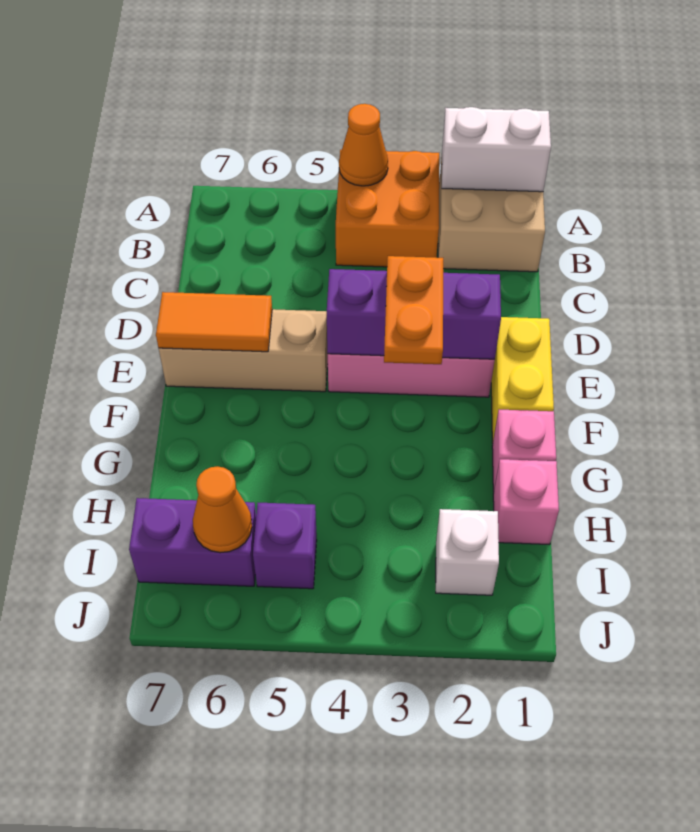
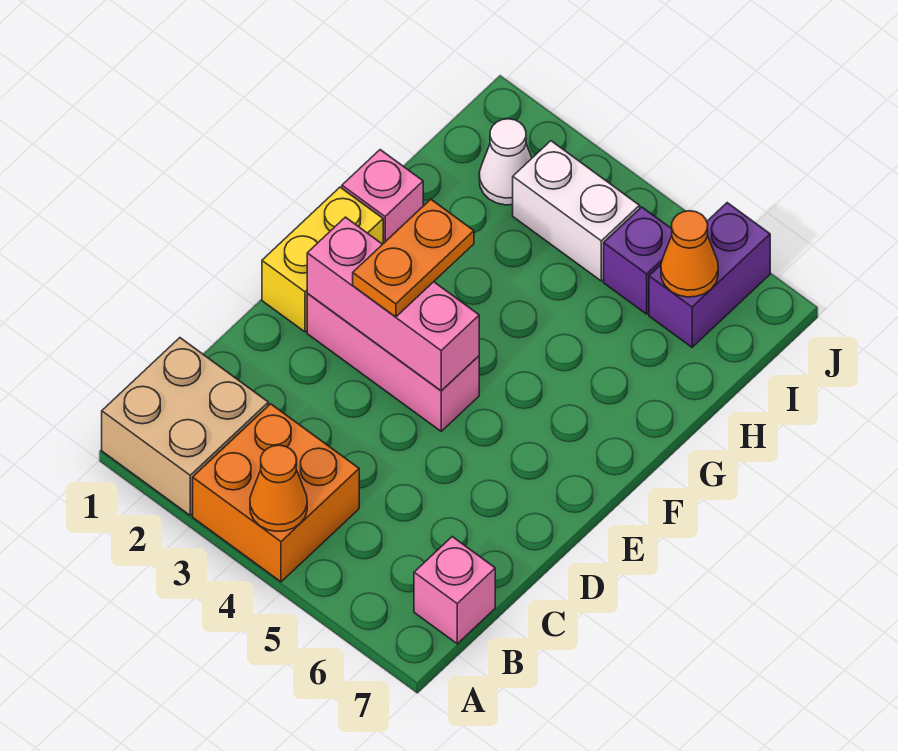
white brick A1:A2 level 2 -> white brick I3:I4 level 1
purple brick E2:E4 level 2 -> pink brick E2:E4 level 2
tan brick E5:E7 level 1 -> none
orange tile E6:E7 level 2 -> none
pink brick H1 level 1 -> pink brick B7 level 1
white brick I2 level 1 -> white cone I2 level 1
purple brick I6:I7 level 1 -> purple brick I6:J6 level 1

